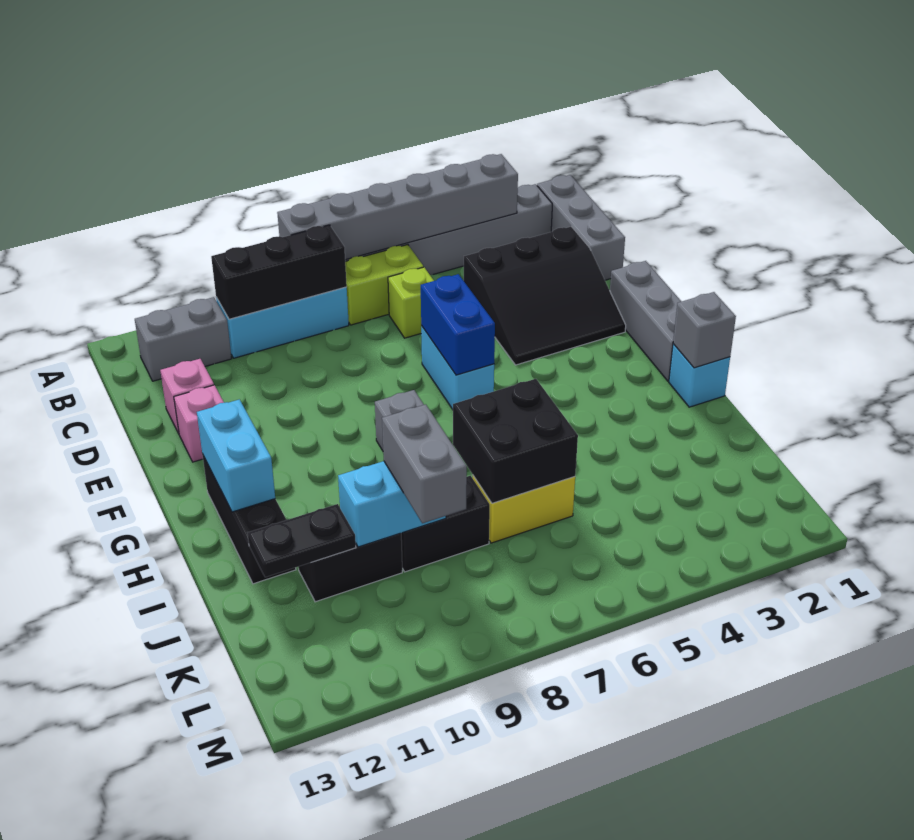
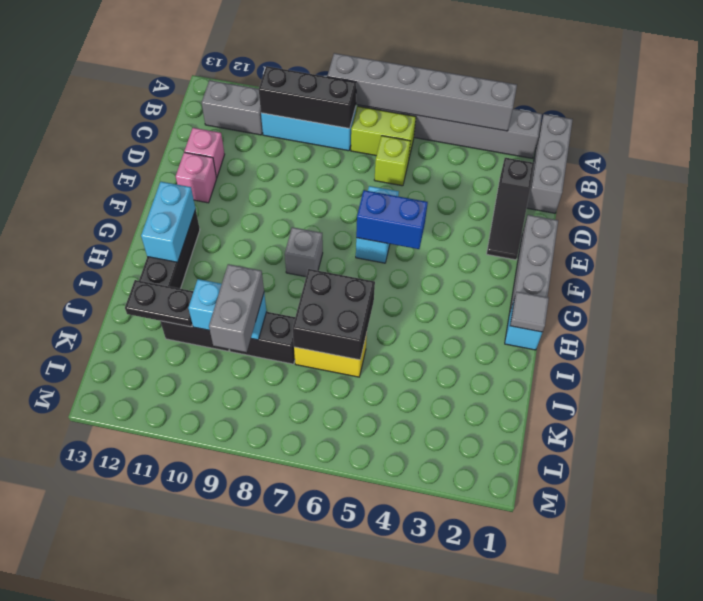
black slope C2:E4 level 1 top C -> black slope C2:E2 level 1 top C
blue brick E6:F6 level 2 -> blue brick F5:F6 level 2
grey brick H1 level 2 -> grey tile H1 level 2

